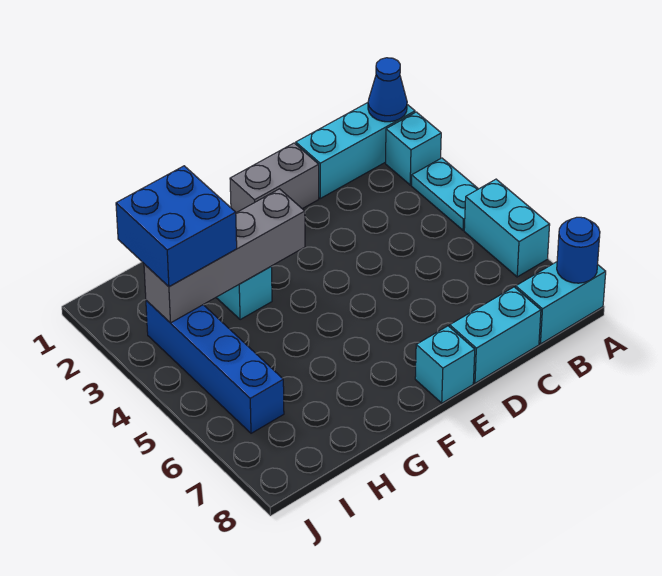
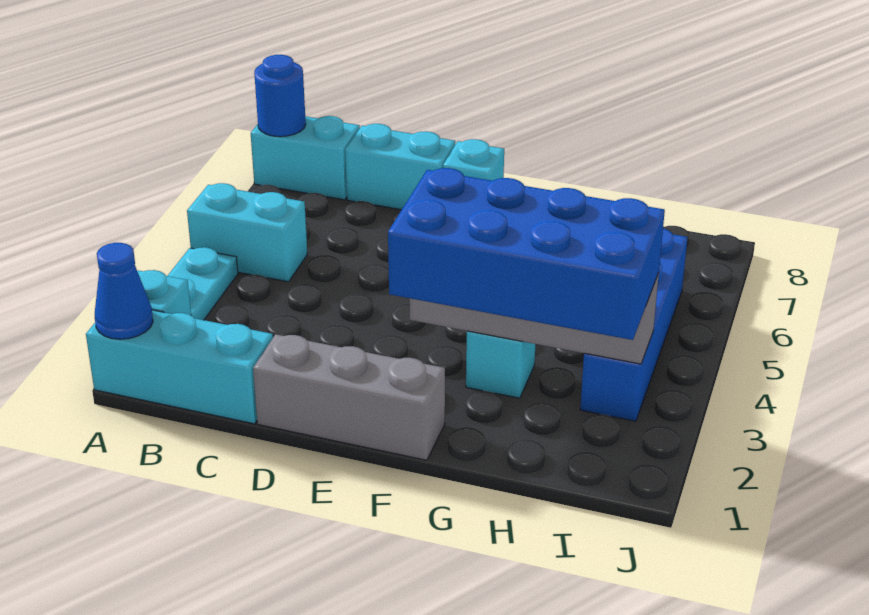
cyan brick A5:A6 level 1 -> cyan brick A5:B5 level 1
grey brick D1:E1 level 1 -> grey brick D1:F1 level 1
blue brick H2:I3 level 3 -> blue brick F2:I3 level 3

